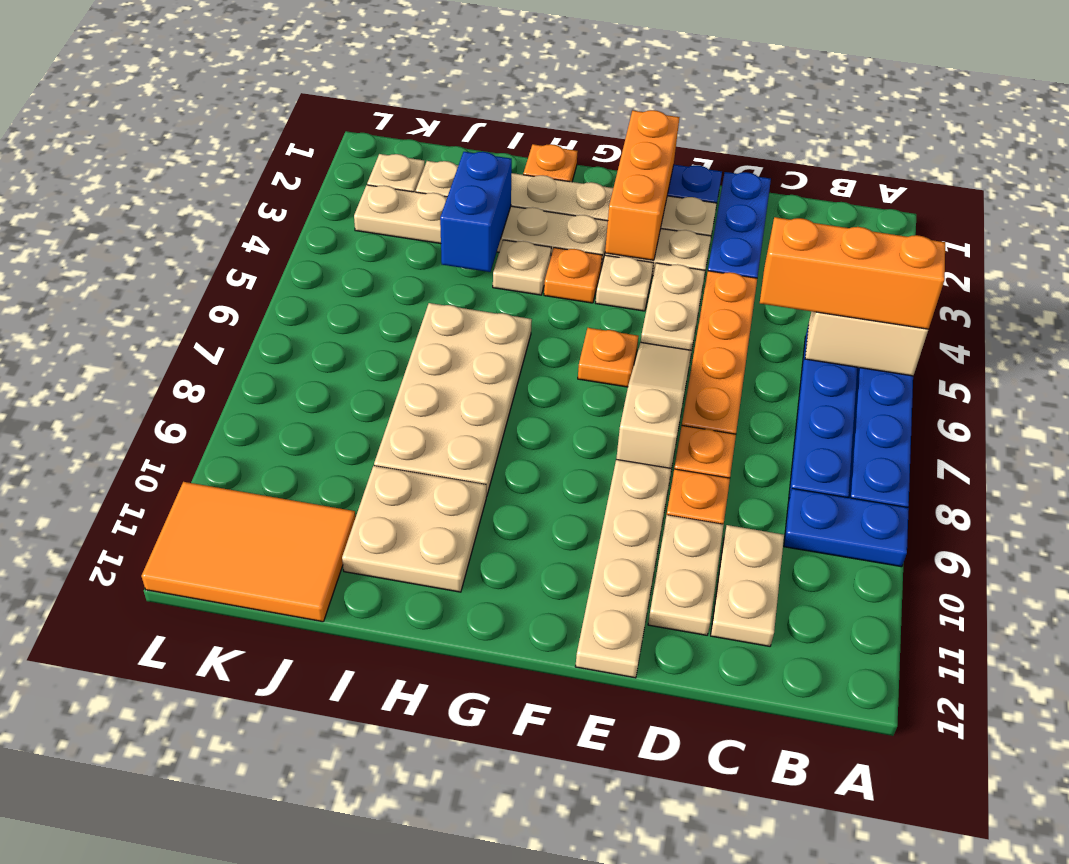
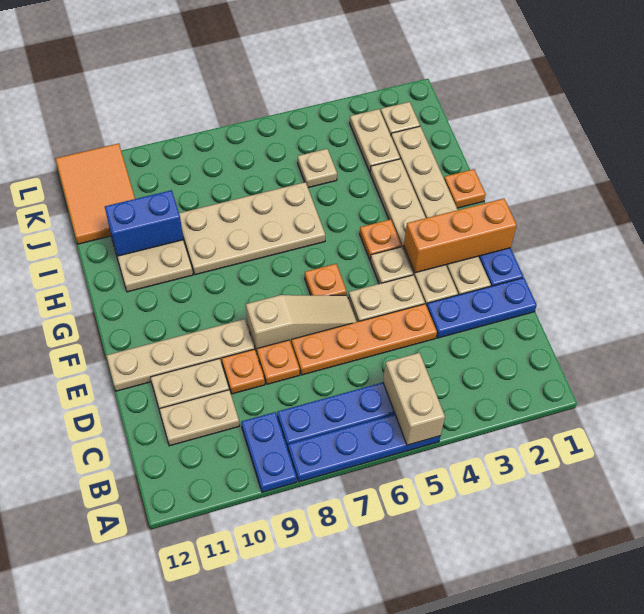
orange brick A5:C5 level 3 -> none
tan plate H4 level 1 -> tan plate J5 level 1
blue brick I3:I4 level 2 -> blue brick I10:I11 level 2

